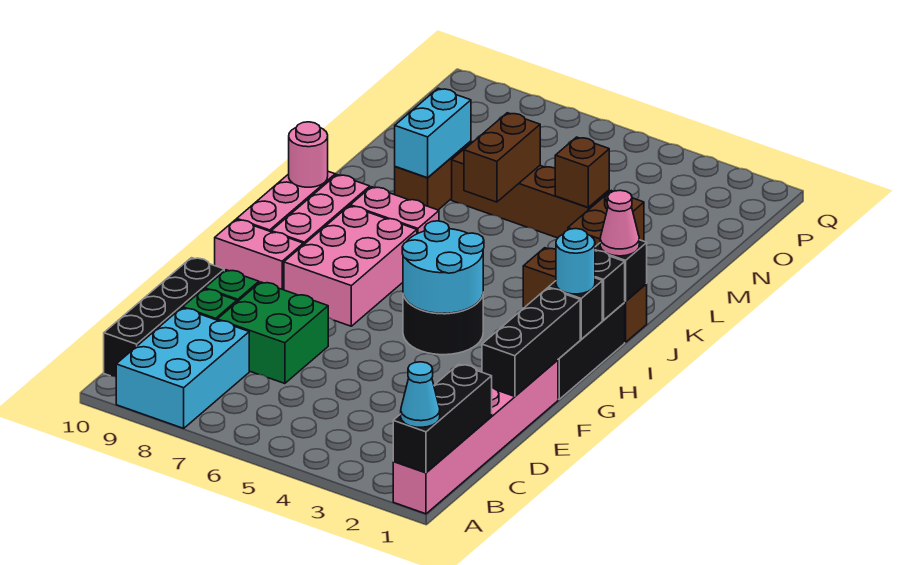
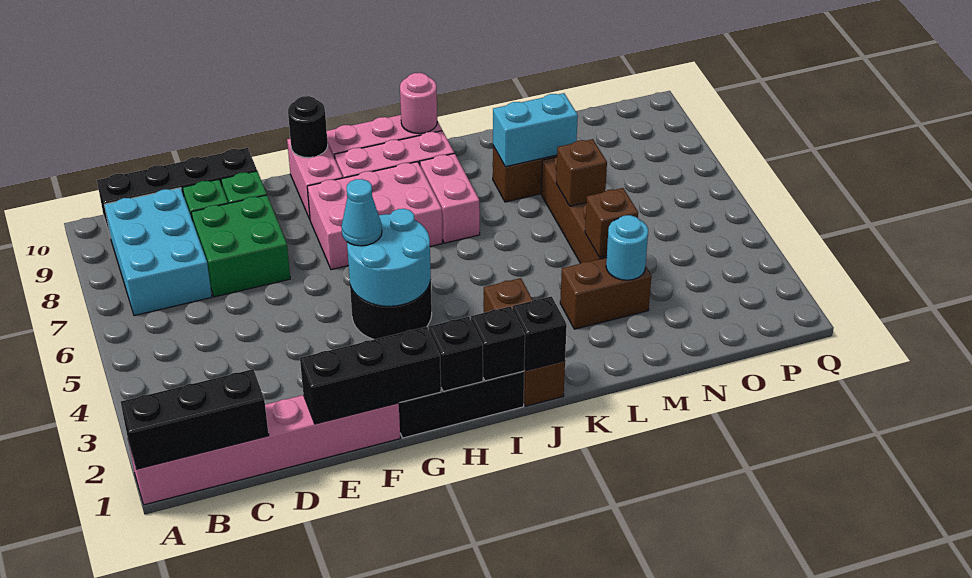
cyan cone A1 level 3 -> cyan cone G5 level 3
cyan brick A8:C9 level 1 -> cyan brick B7:C9 level 1
none -> black round brick G10 level 2
cyan round brick H1 level 3 -> cyan round brick M3 level 2
pink cone J1 level 3 -> none
brown brick L6:M6 level 2 -> brown brick M6 level 2

